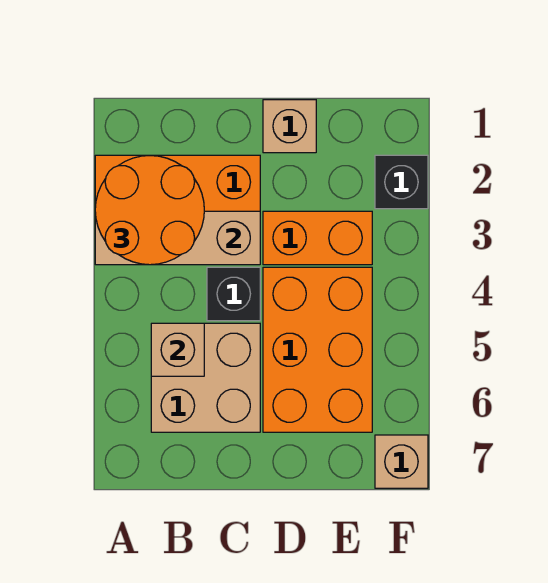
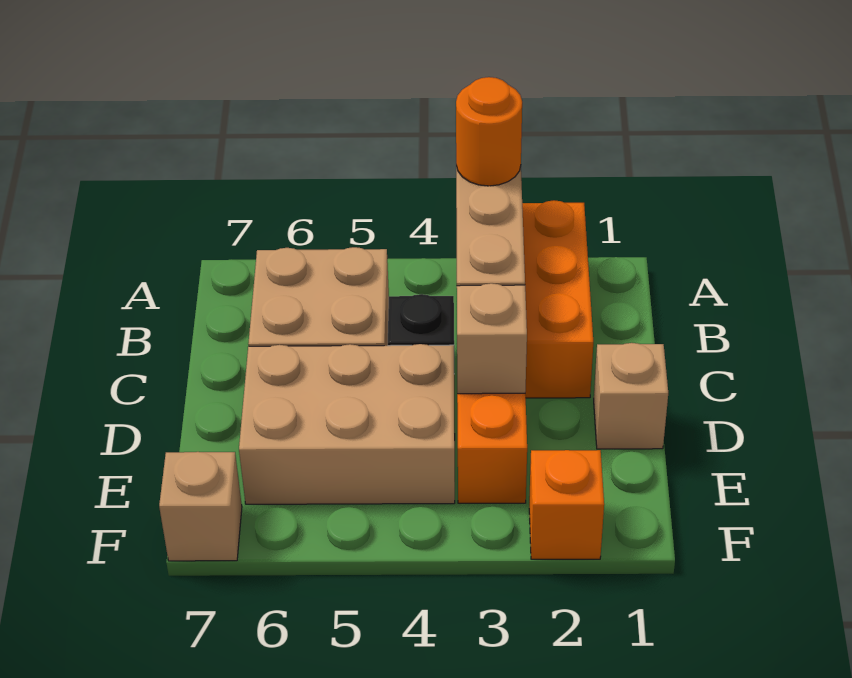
orange round brick A2:B3 level 3 -> orange round brick A3 level 3
tan brick B5 level 2 -> tan brick D3 level 2
orange brick D4:E6 level 1 -> tan brick D4:E6 level 1
black brick F2 level 1 -> orange brick F2 level 1

